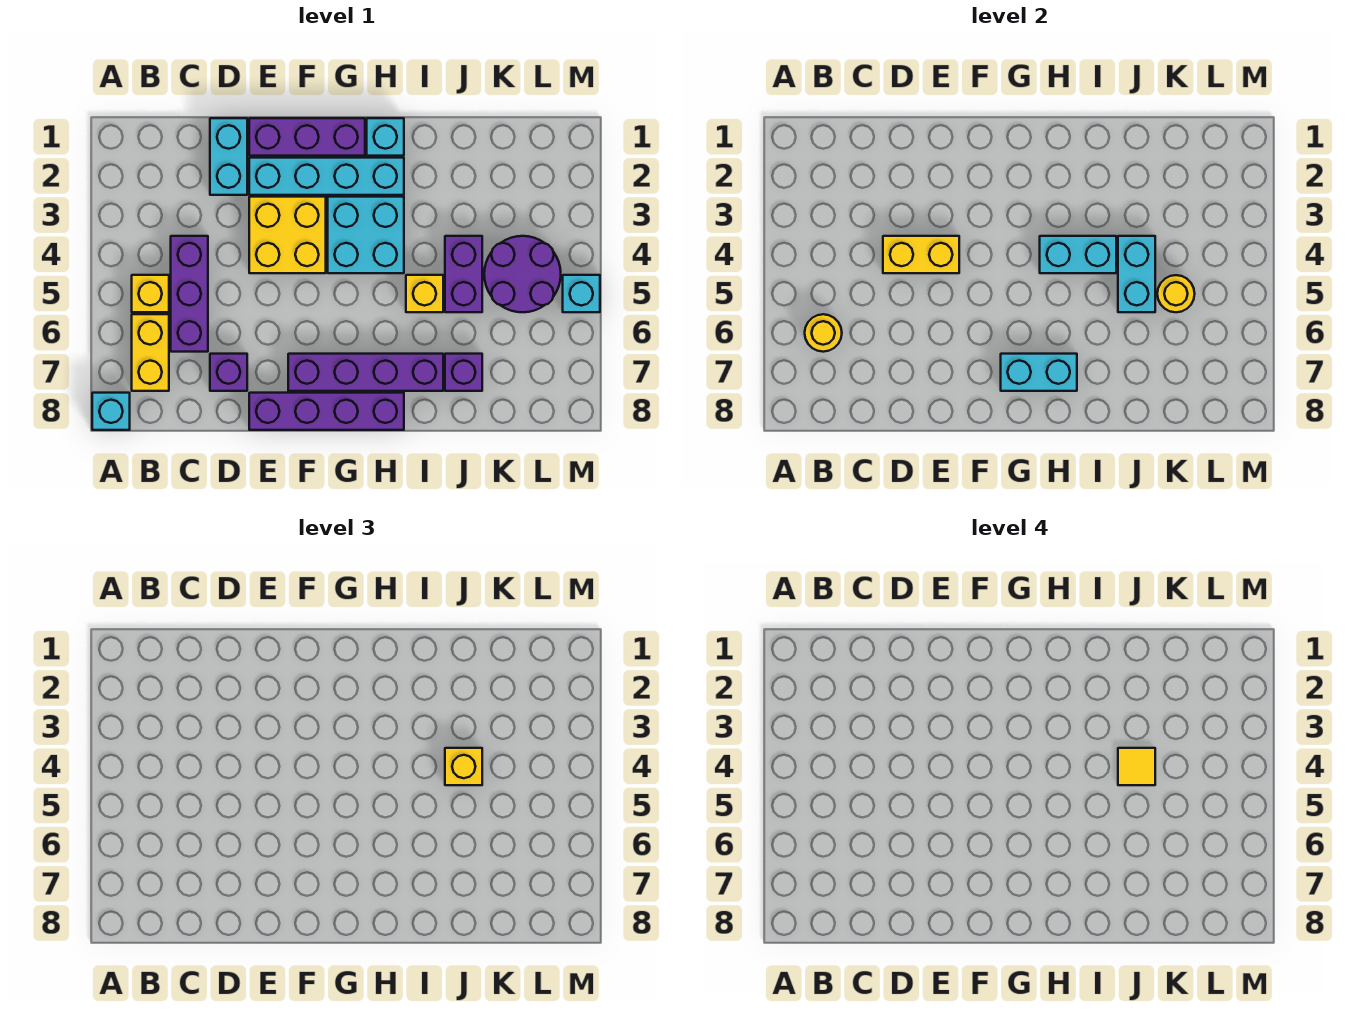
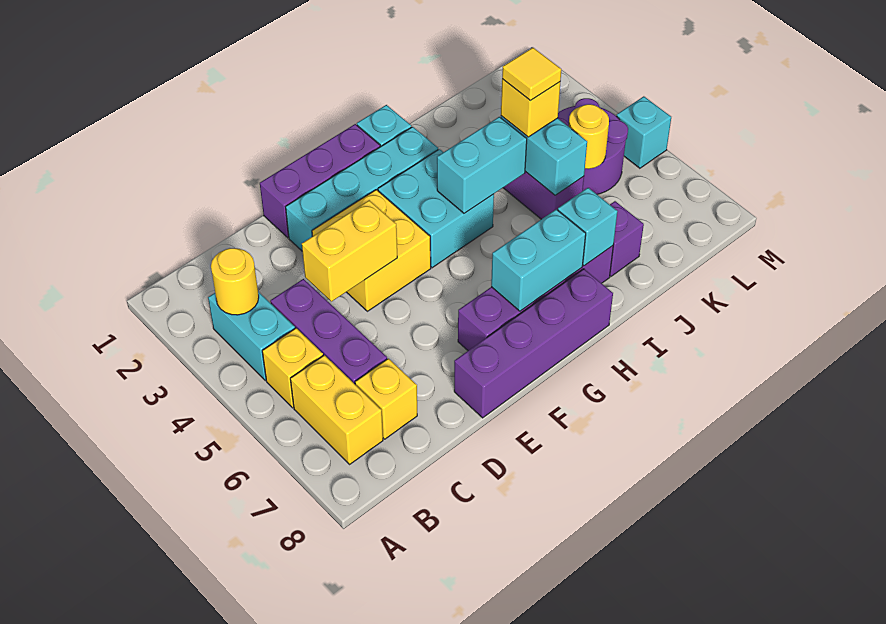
cyan brick A8 level 1 -> cyan brick I7 level 2
yellow round brick B6 level 2 -> yellow round brick B3 level 2
cyan brick D1:D2 level 1 -> cyan brick B3:B4 level 1
purple brick D7 level 1 -> none
yellow brick I5 level 1 -> yellow brick C7 level 1

